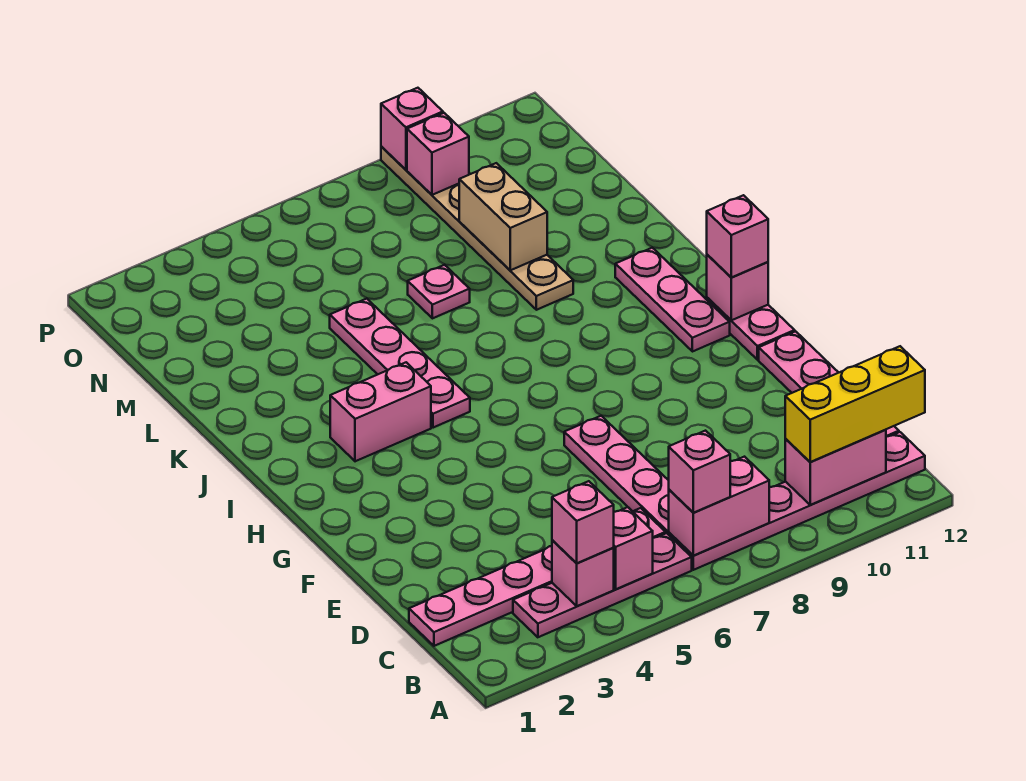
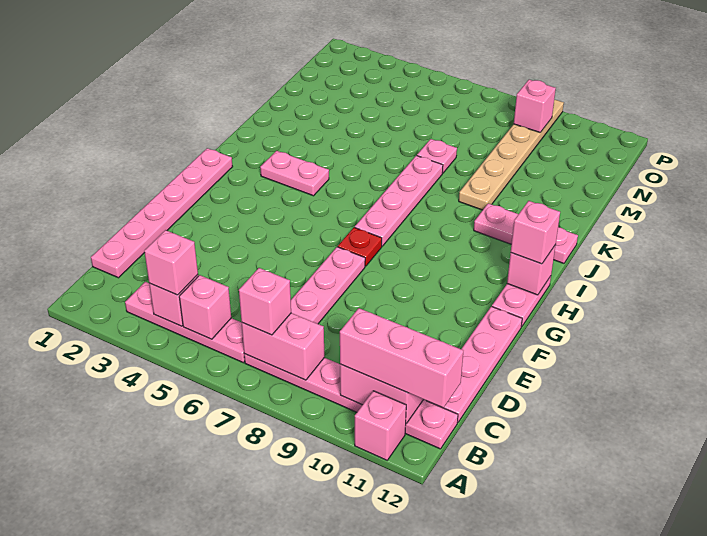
yellow brick B10:B12 level 3 -> pink brick B10:B12 level 3
pink plate C1:C6 level 1 -> pink plate C1:H1 level 1
none -> red plate G7 level 1
pink plate H11:J11 level 1 -> pink plate J10:J12 level 1
pink brick I3:I4 level 1 -> pink plate I3:I4 level 1
pink plate I5:L5 level 1 -> pink plate H7:K7 level 1
tan brick L9:M9 level 2 -> none
pink brick P9 level 2 -> pink brick A11 level 1

